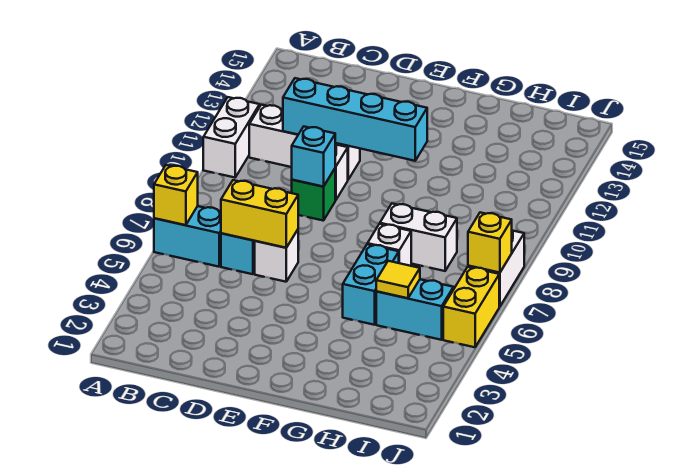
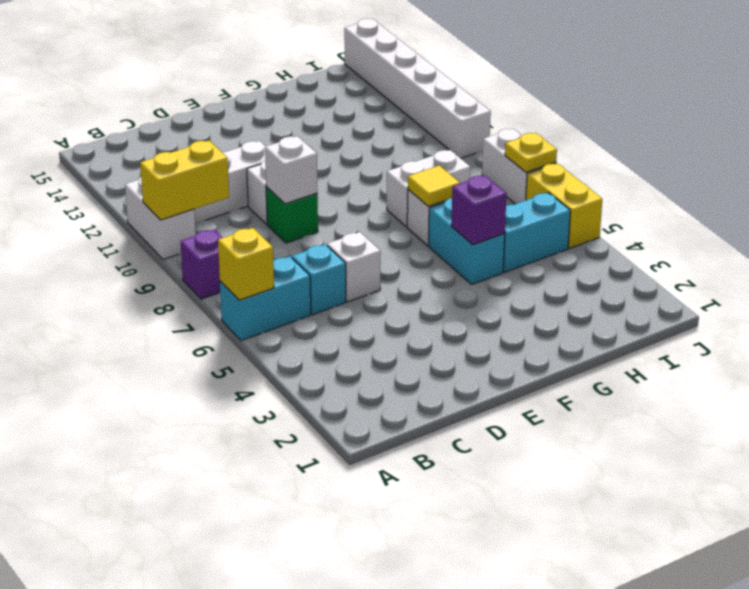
none -> purple brick A8 level 1
yellow brick C6:D6 level 2 -> yellow brick A10:B10 level 2
cyan brick C11:F11 level 2 -> none
cyan brick D9 level 2 -> white brick D9 level 2
none -> purple brick G5 level 2
yellow tile H5 level 2 -> yellow tile G7 level 2
yellow brick J7 level 2 -> yellow plate J7 level 2
none -> white brick J10:J15 level 1

